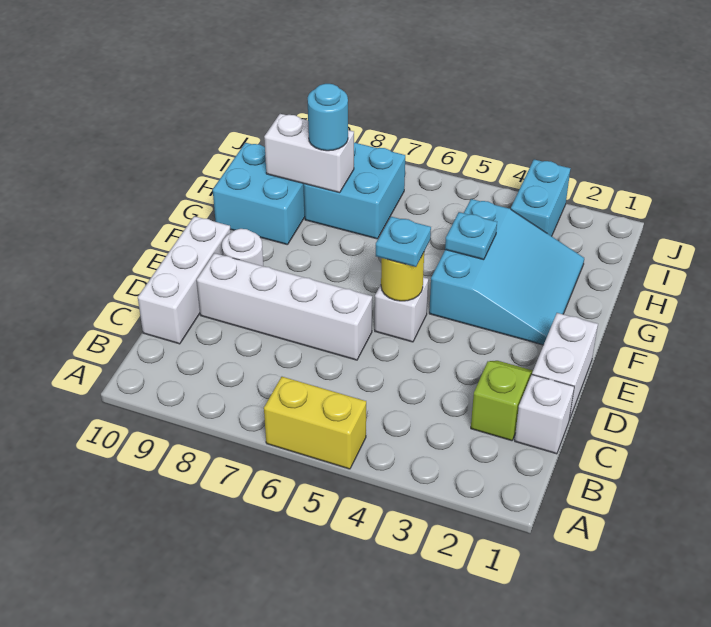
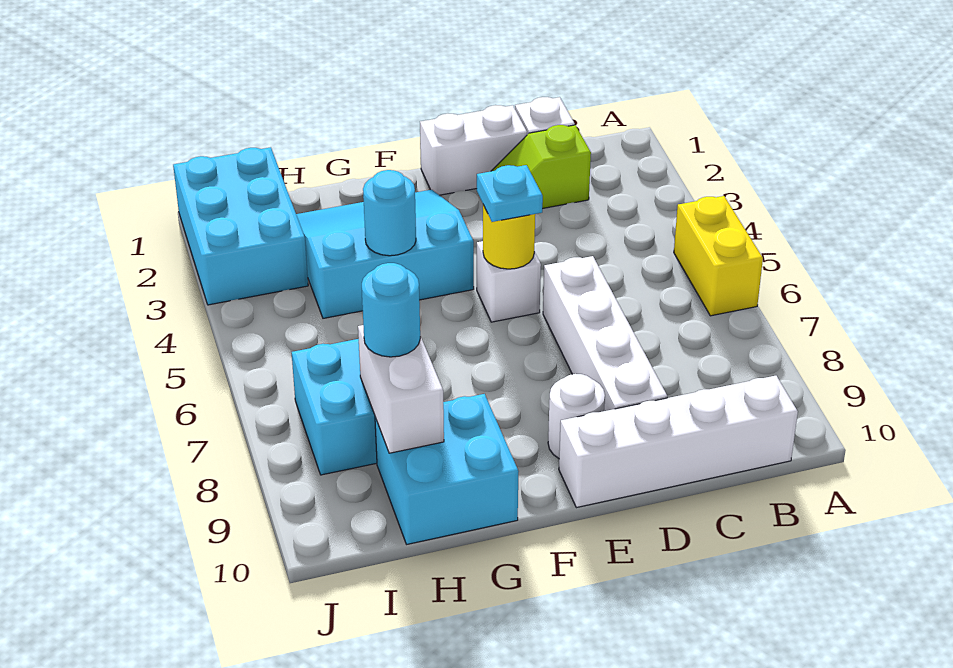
white brick C10:E10 level 1 -> white brick B10:E10 level 1
cyan plate G4 level 2 -> cyan round brick G4 level 2
cyan brick I3:J3 level 1 -> cyan brick I1:J3 level 1

